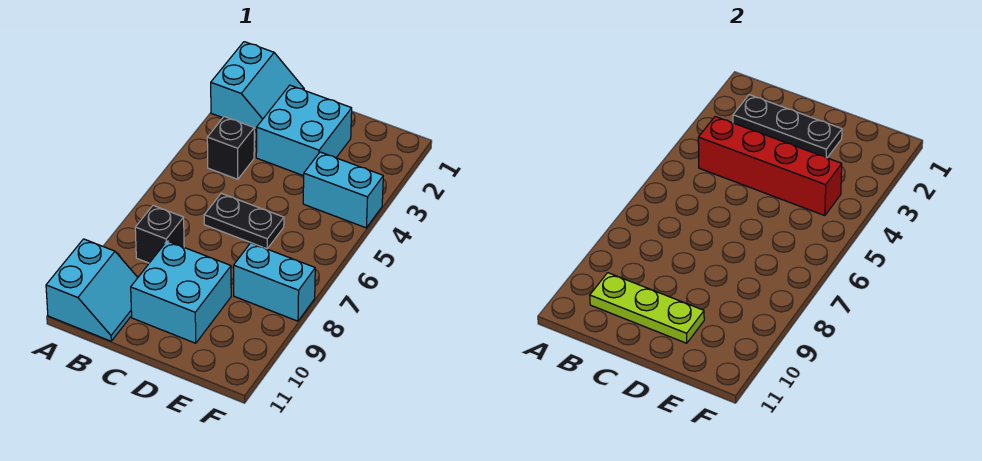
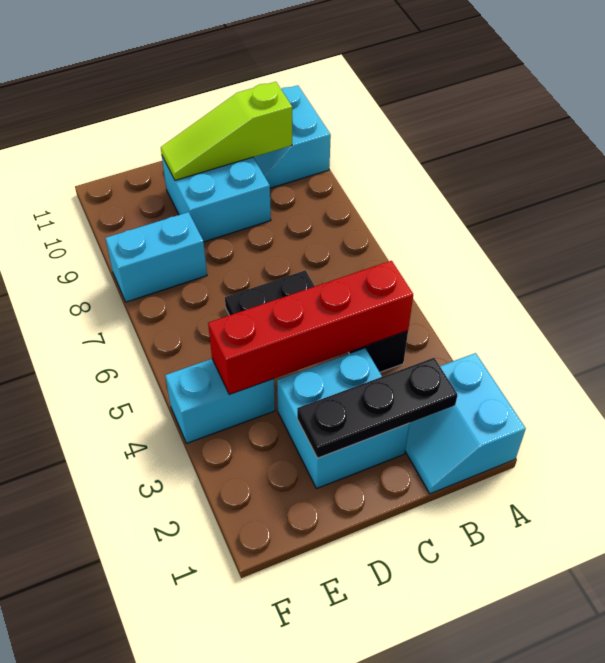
black brick B8 level 1 -> none
lime plate B10:D10 level 2 -> lime slope B10:D10 level 2 top B

